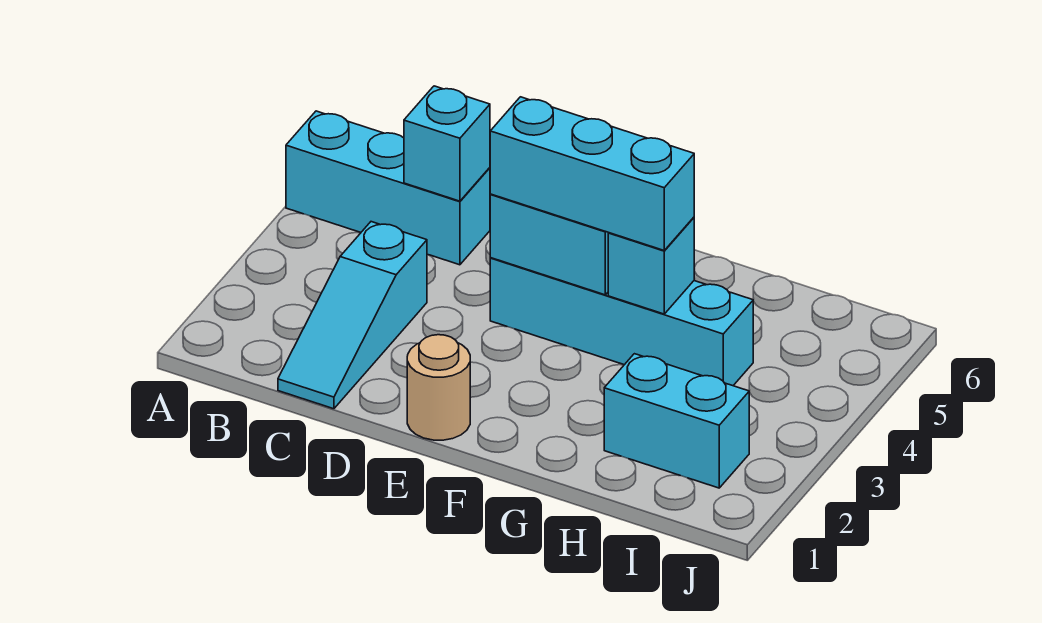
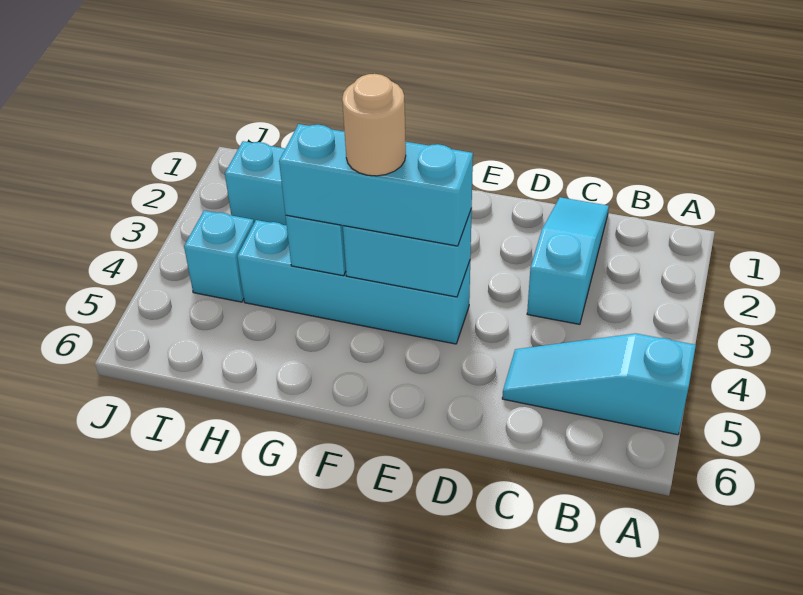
cyan brick A5:C5 level 1 -> cyan slope A5:C5 level 1 top A
cyan brick C5 level 2 -> cyan brick I4 level 1
tan round brick E1 level 1 -> tan round brick F4 level 4

